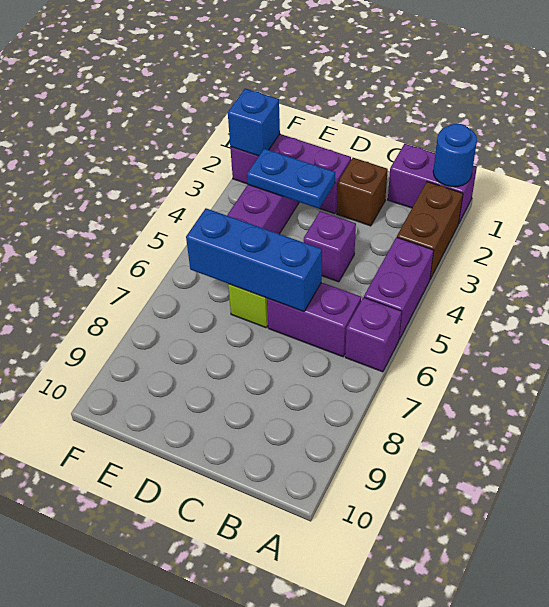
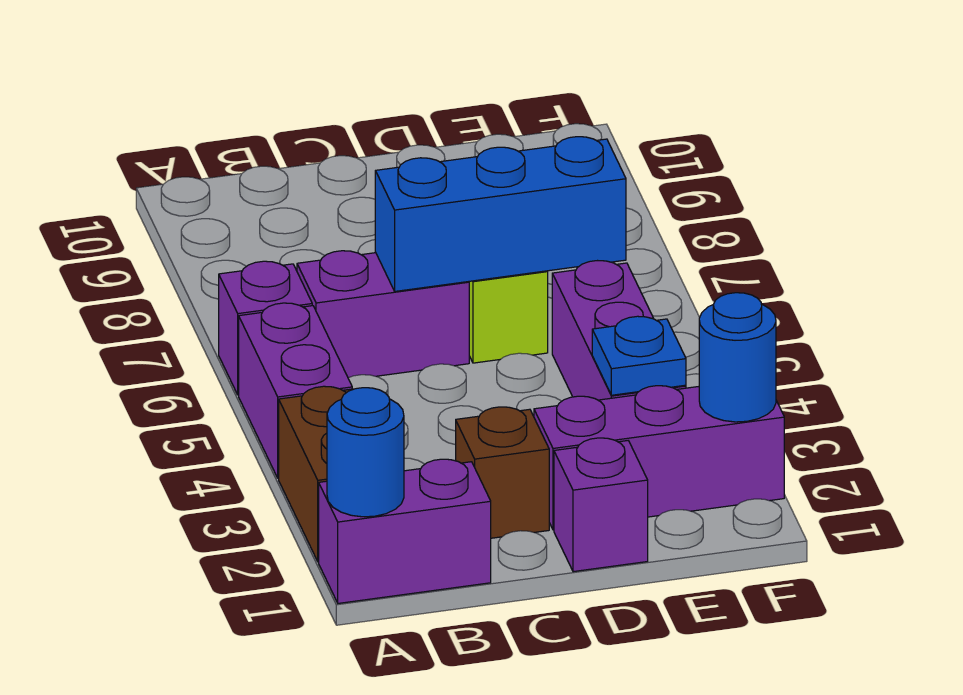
purple brick C4 level 1 -> purple brick D1 level 1
blue plate D3:E3 level 2 -> blue plate E3 level 2
blue brick F2 level 2 -> blue round brick F2 level 2

